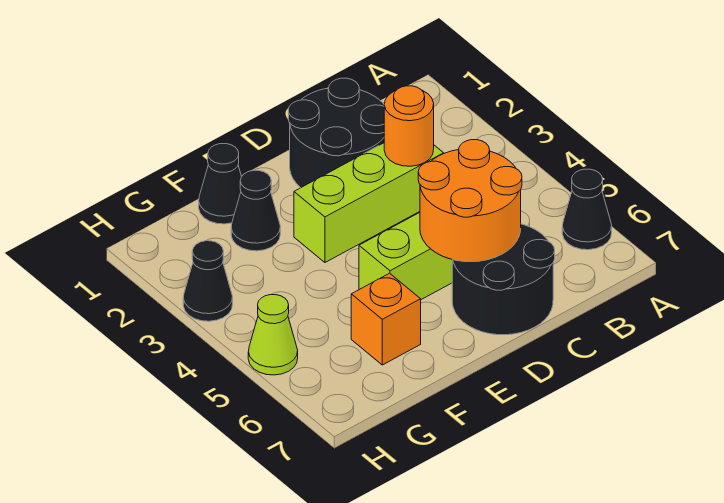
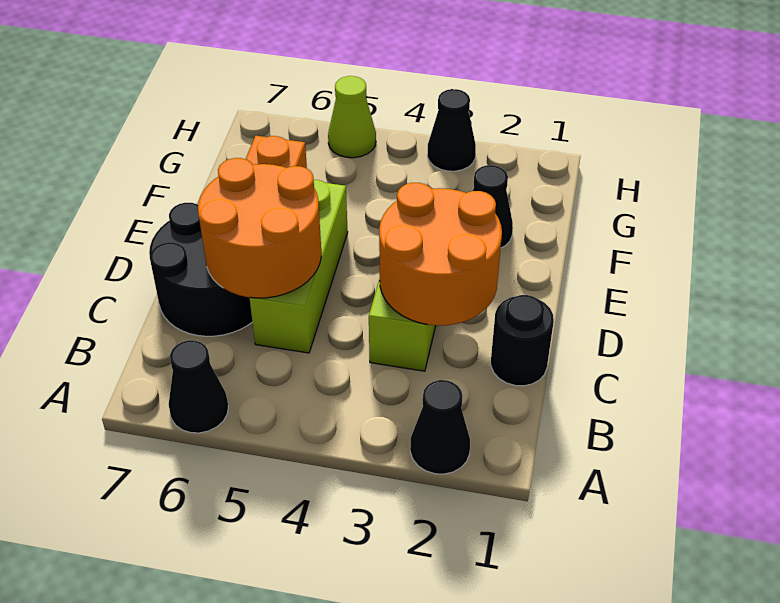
black round brick C1:D2 level 1 -> black round brick C1 level 1
orange round brick C3 level 2 -> orange round brick C2:D3 level 2
black cone F1 level 1 -> black cone A2 level 1

